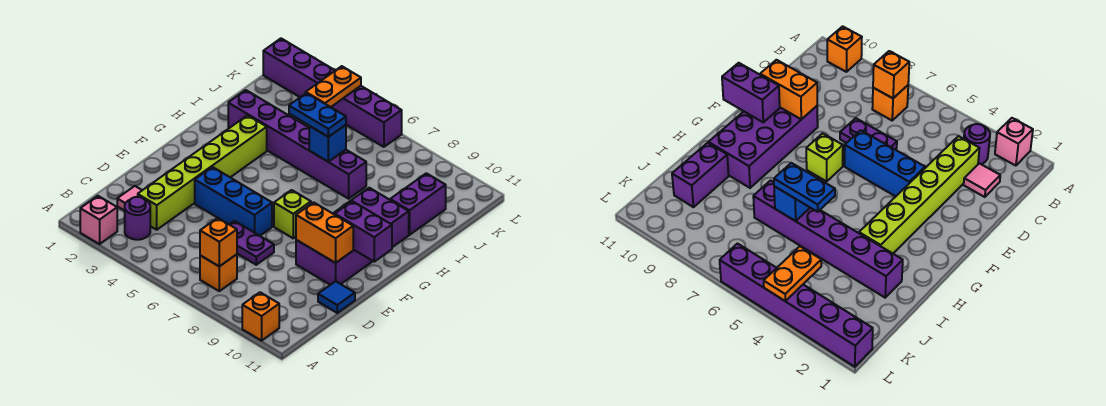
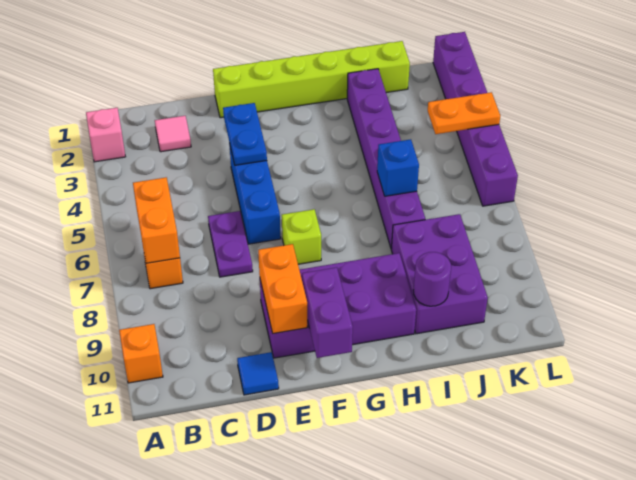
purple round brick B3 level 1 -> purple round brick I10 level 2
orange brick B7 level 2 -> orange brick B6:B7 level 2
lime brick C3:H3 level 1 -> lime brick E1:J1 level 1
blue plate I5:I6 level 3 -> blue plate E3:E4 level 2
purple brick I10:J10 level 1 -> purple brick I8:J10 level 1

